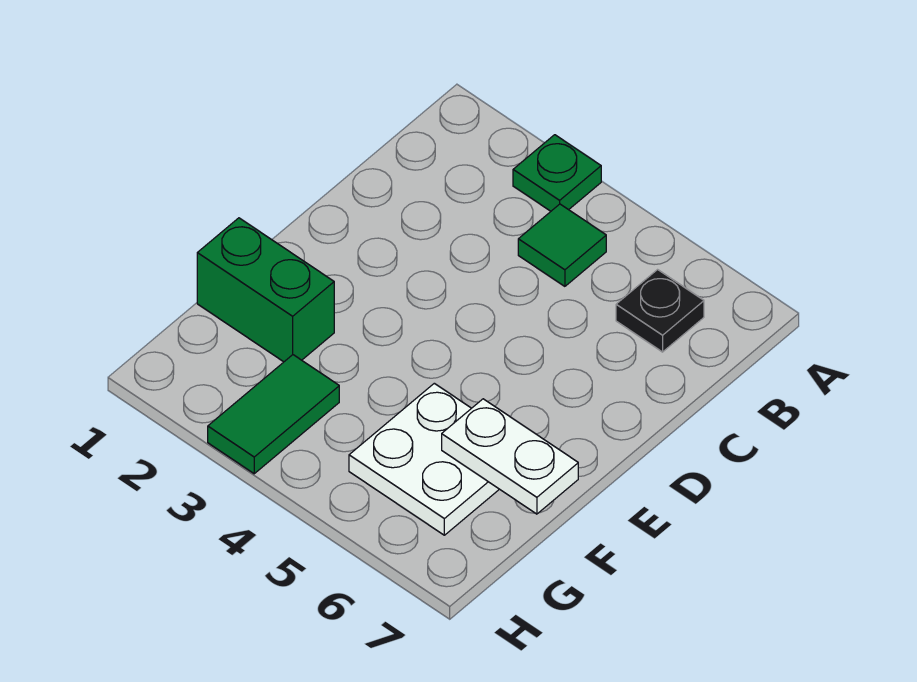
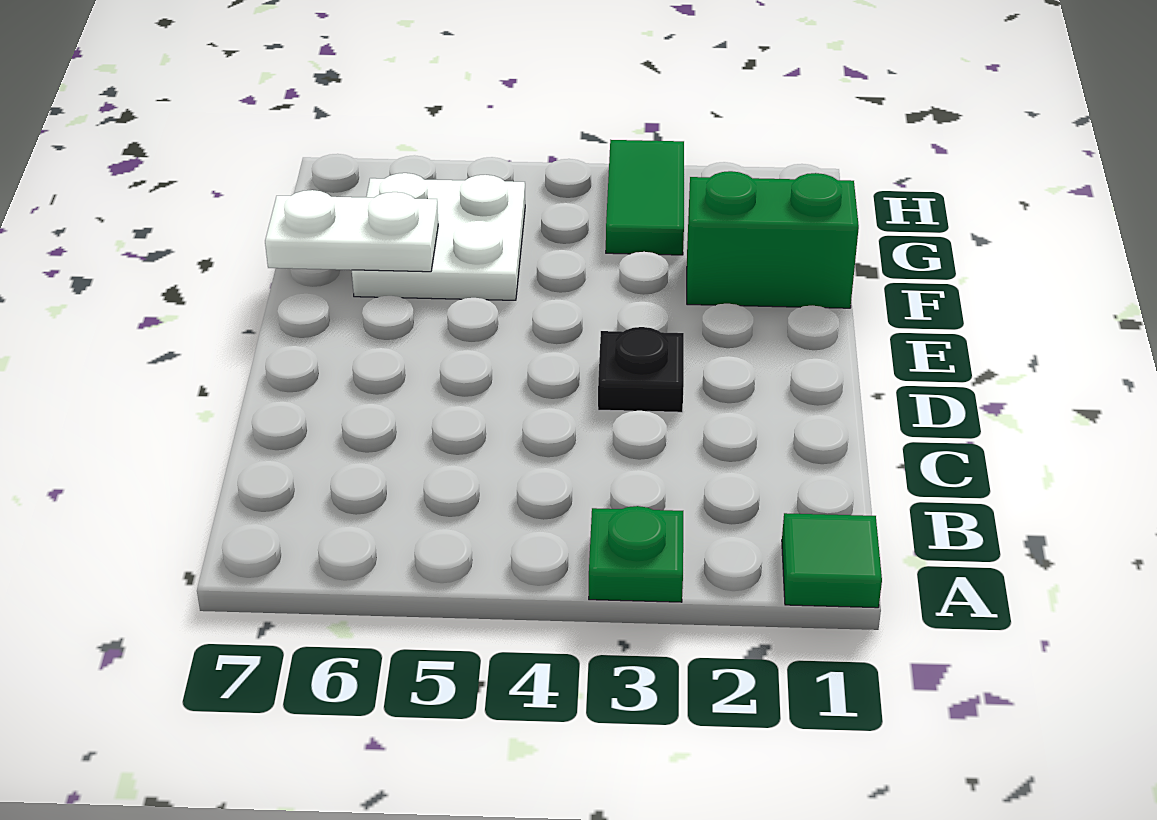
green tile B4 level 1 -> green tile A1 level 1
black plate B6 level 1 -> black plate D3 level 1

